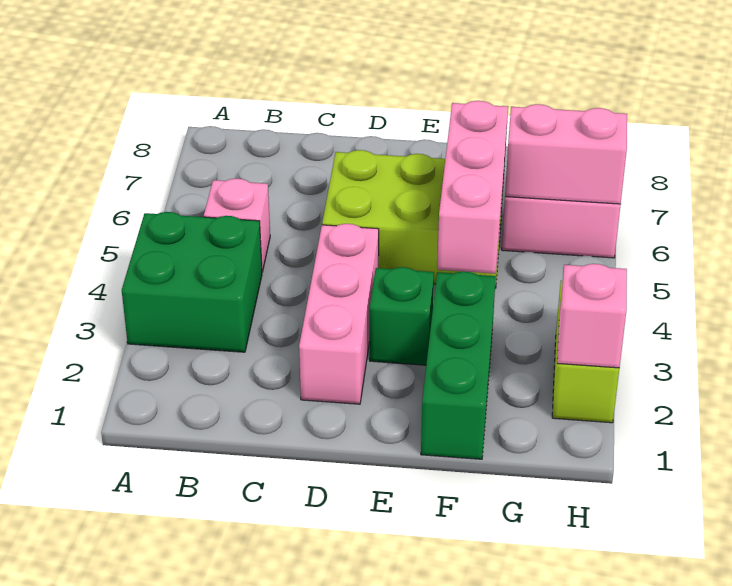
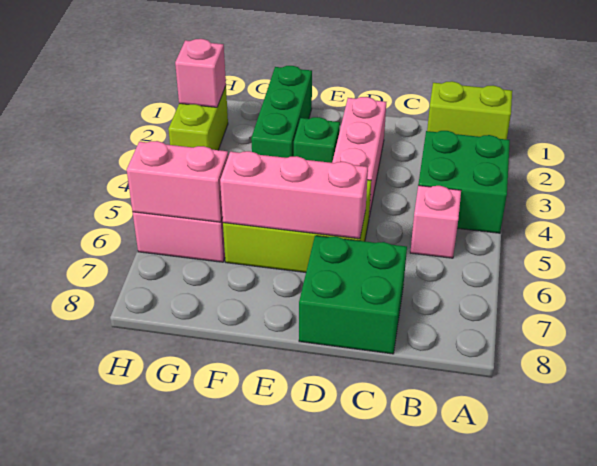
none -> lime brick A1:B1 level 1
none -> green brick C7:D8 level 1
pink brick F4:F6 level 2 -> pink brick D6:F6 level 2

